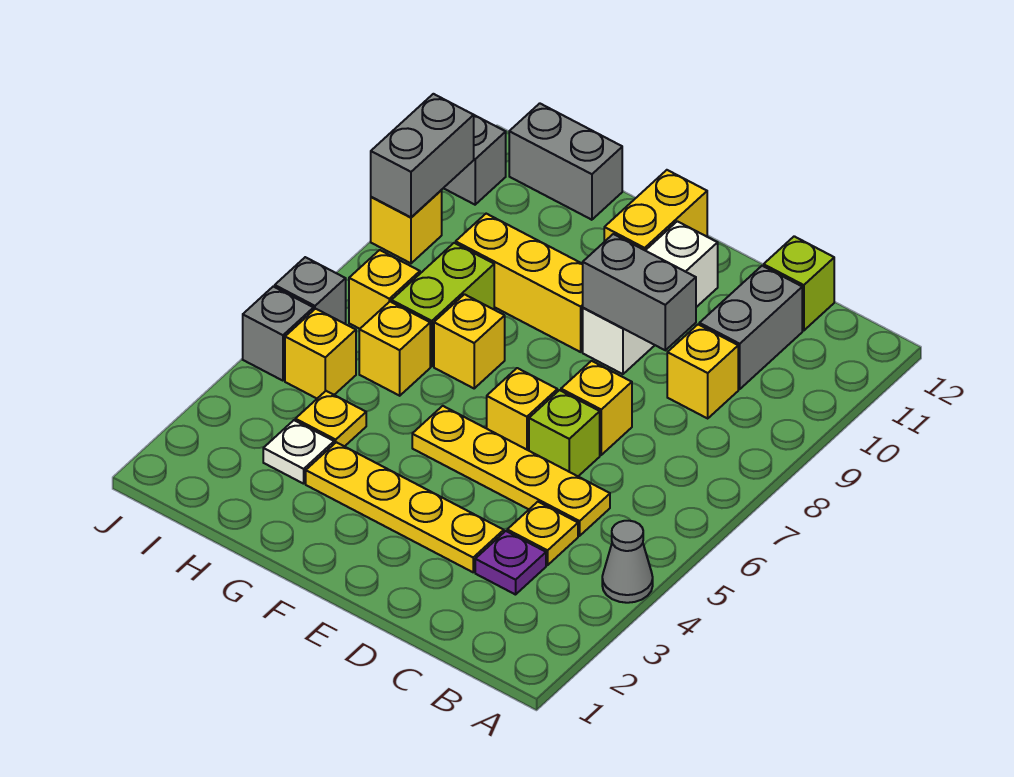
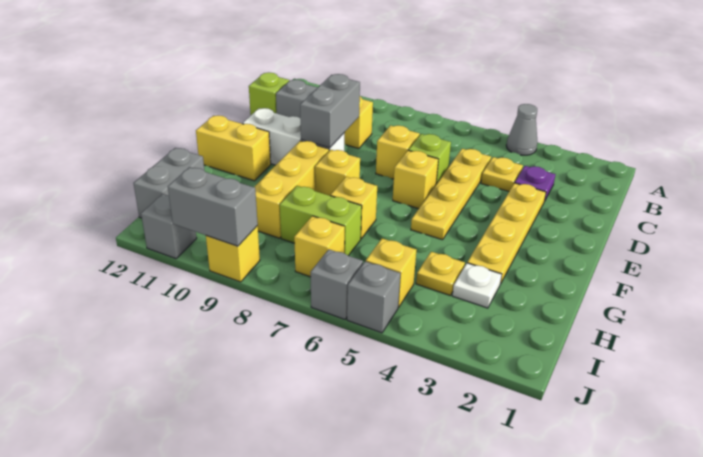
yellow brick H6 level 1 -> yellow brick F8 level 1

